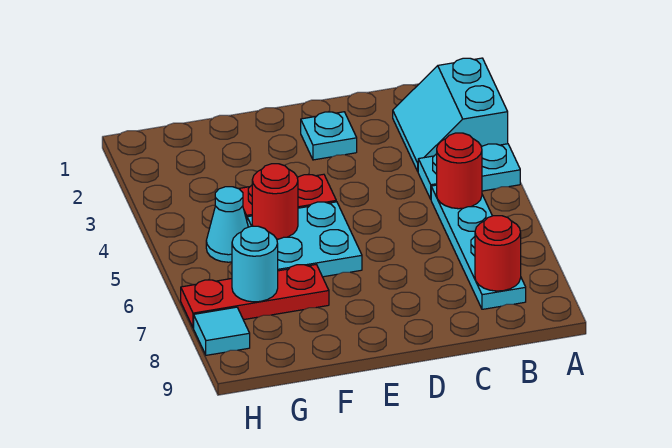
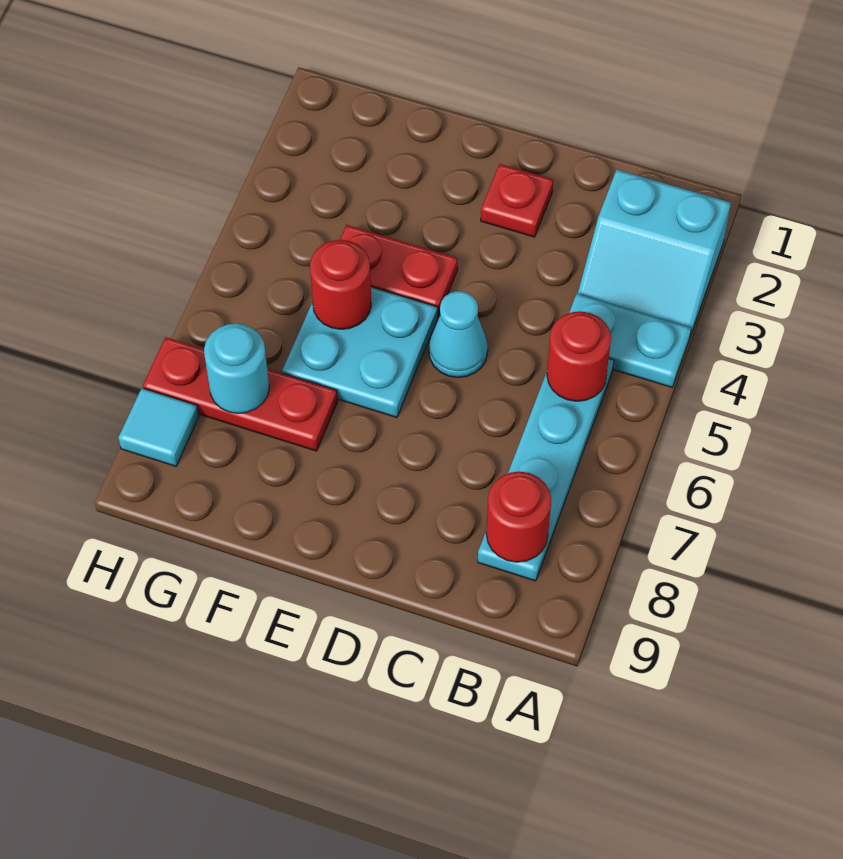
cyan slope A2:B3 level 1 top A -> cyan slope A2:B3 level 1 top 2
cyan plate D2 level 1 -> red plate D2 level 1
cyan cone G5 level 1 -> cyan cone D5 level 1

